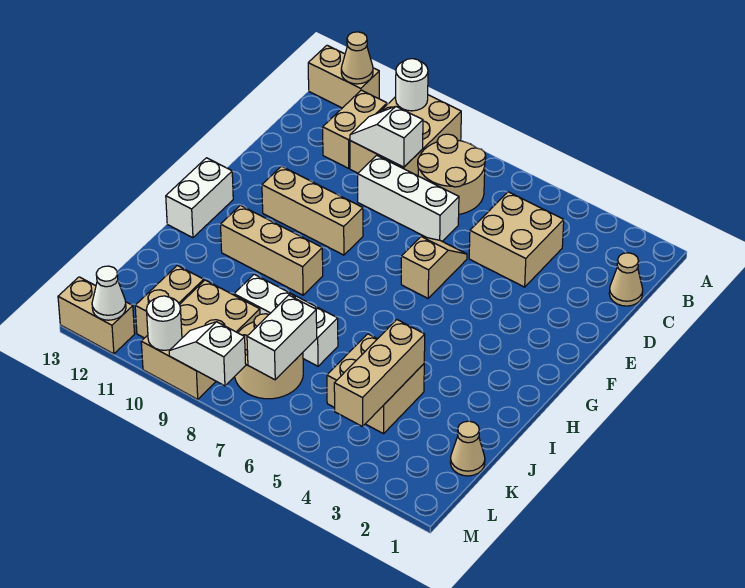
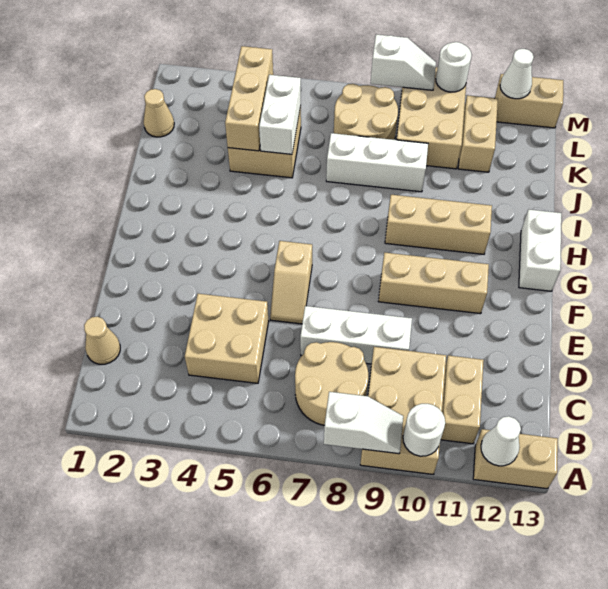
tan cone A12 level 2 -> white cone A12 level 2
white slope C9:C10 level 2 top 9 -> white slope A8:A9 level 2 top 8
white brick K7:L7 level 2 -> white brick J5:K5 level 2

